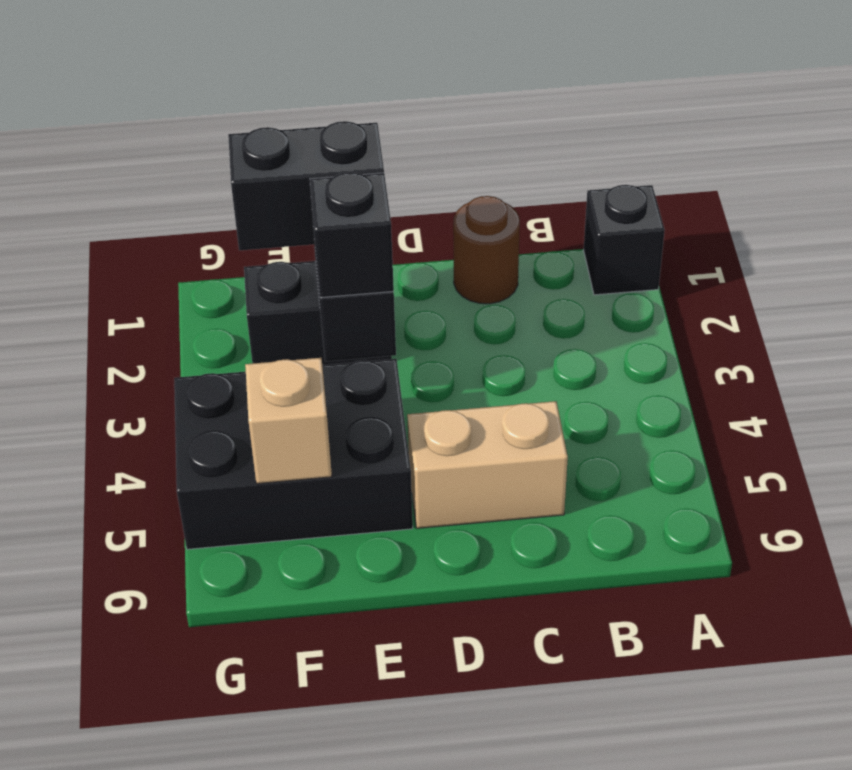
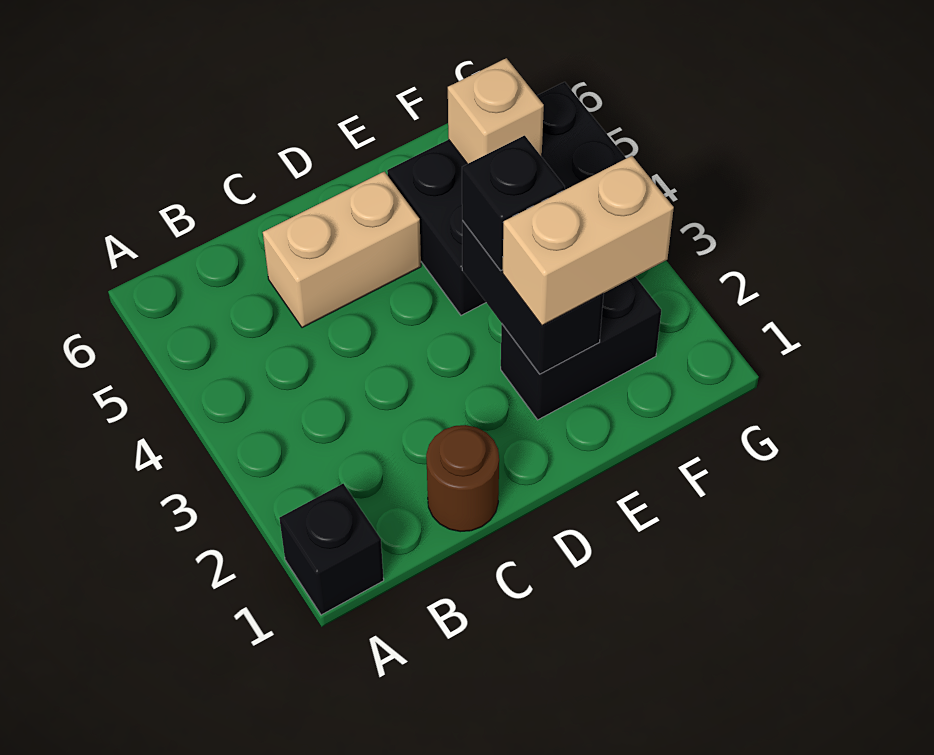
black brick E2:F2 level 3 -> tan brick E2:F2 level 3

